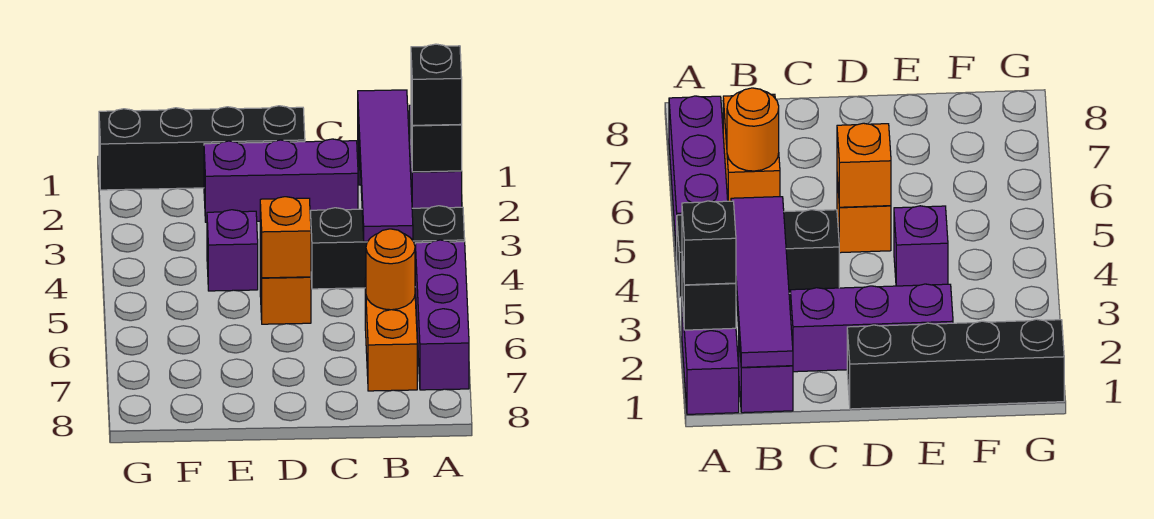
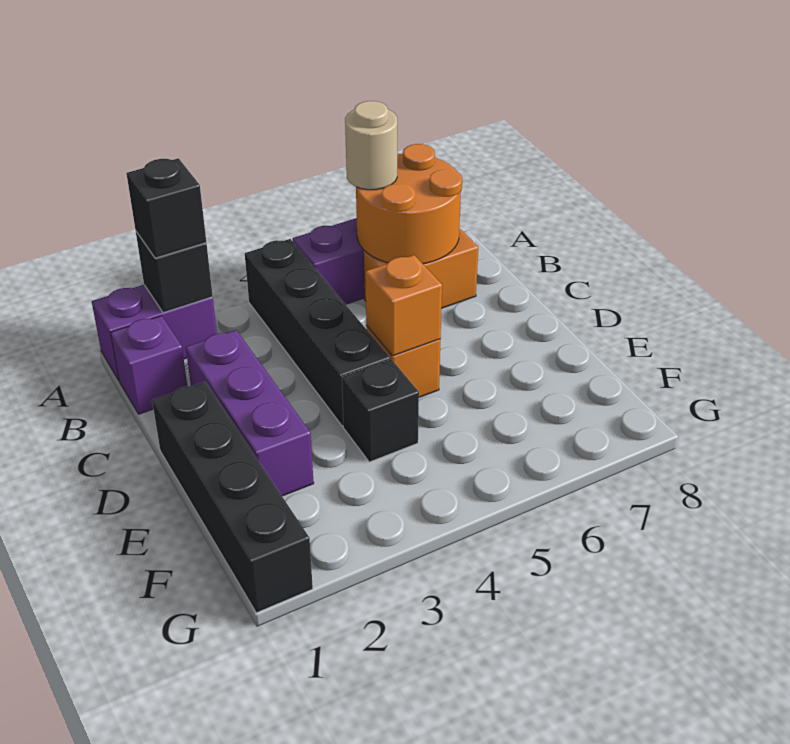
black brick A4:C4 level 1 -> black brick A4:D4 level 1
none -> tan round brick A6 level 3
purple tile B1:B4 level 2 -> none
orange round brick B6 level 2 -> orange round brick A6:B7 level 2
purple brick E4 level 1 -> black brick E4 level 1

